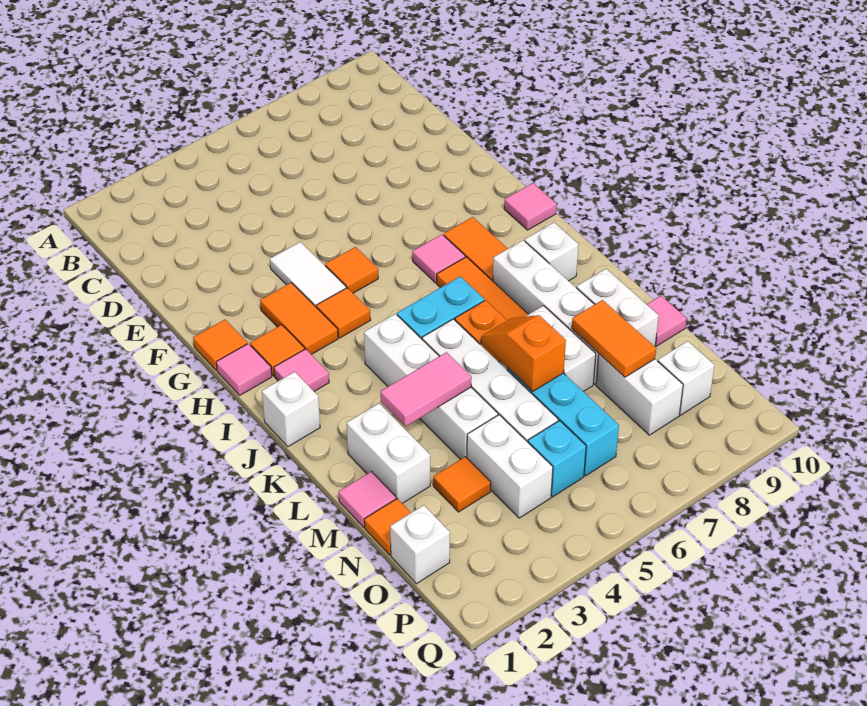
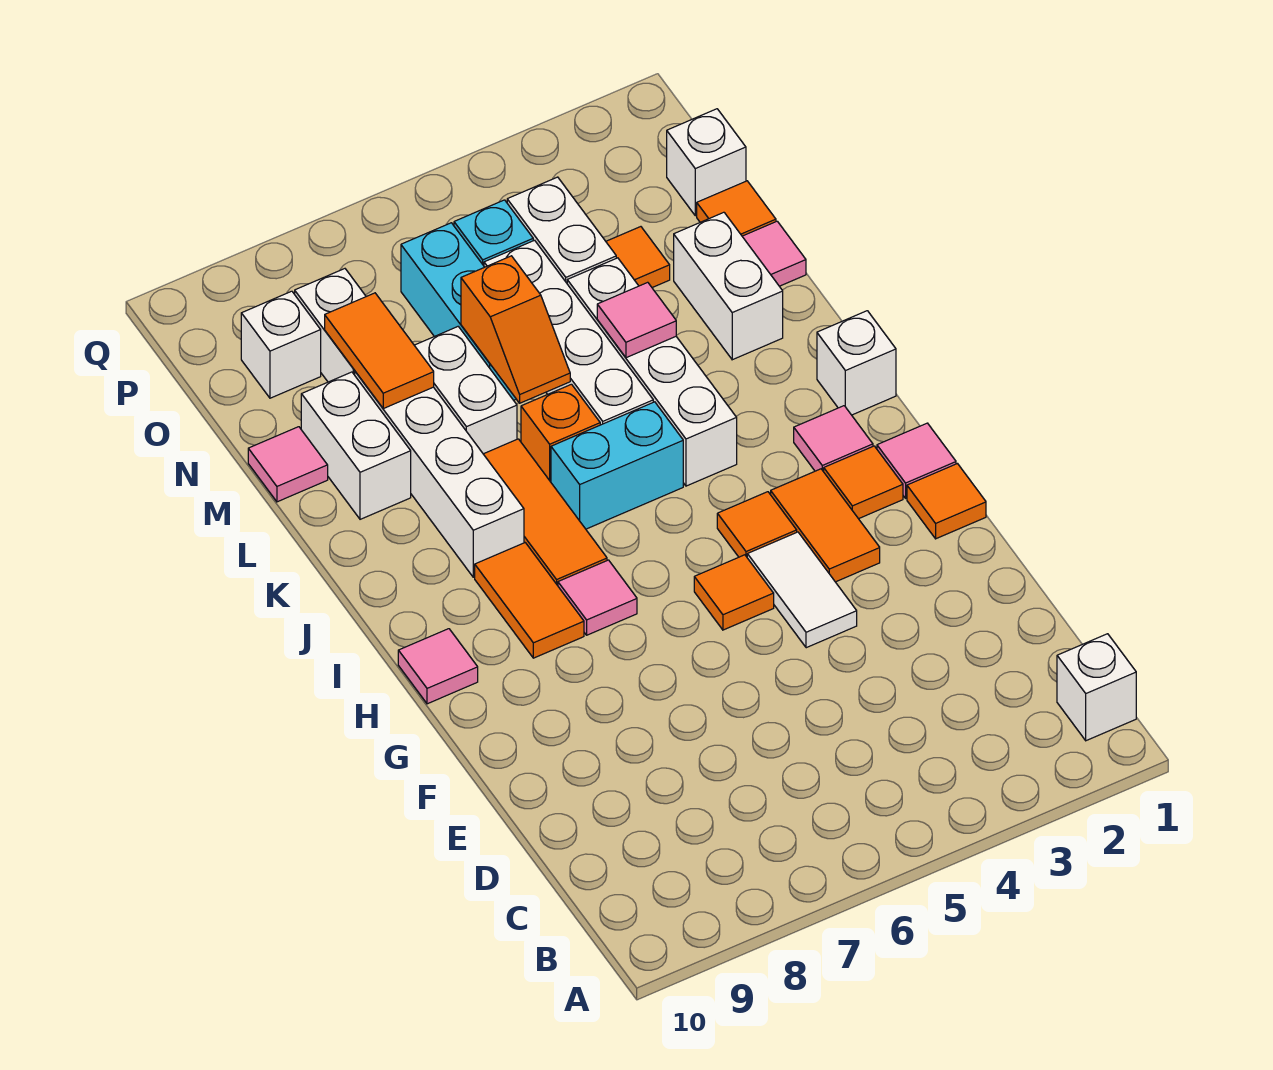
white brick J9 level 1 -> white brick B1 level 1
pink tile L3:L4 level 2 -> pink tile L4 level 2

